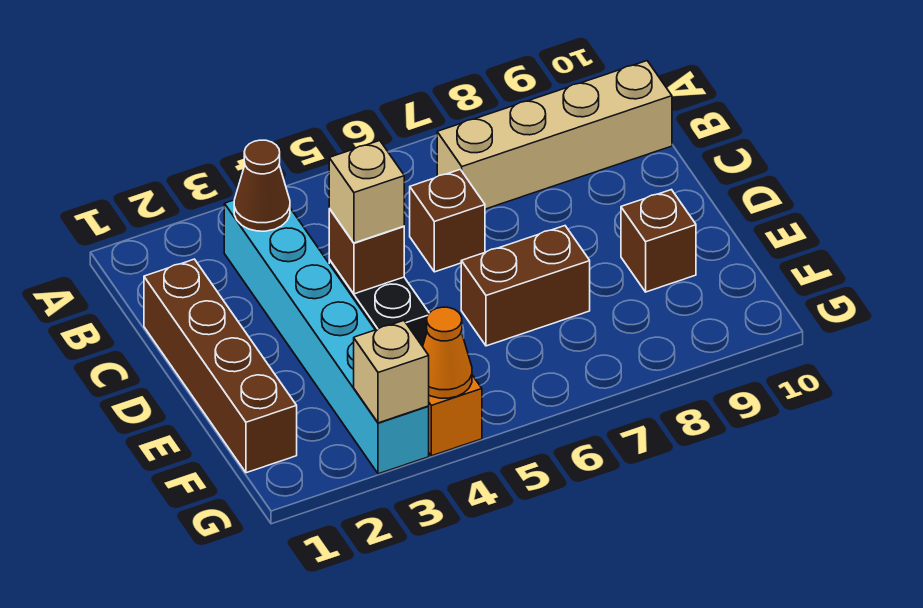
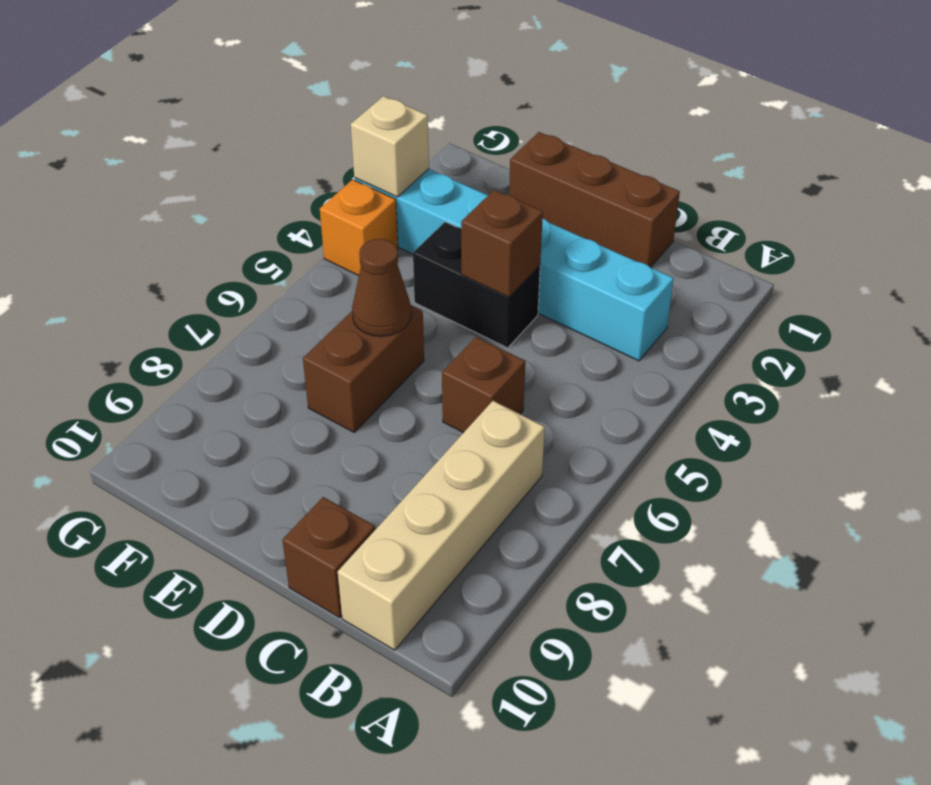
brown cone B3 level 2 -> brown cone E6 level 2
brown brick C1:F1 level 1 -> brown brick C1:E1 level 1
tan brick D4 level 3 -> none
brown brick E9 level 1 -> brown brick C10 level 1
orange cone G4 level 2 -> none

